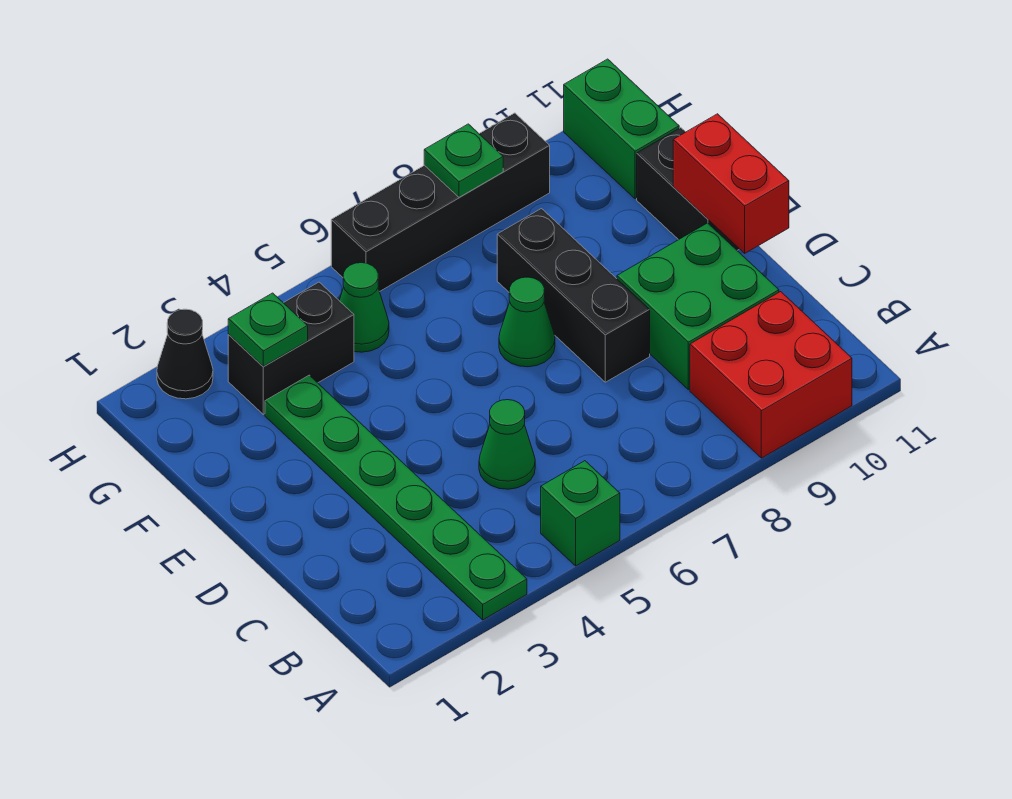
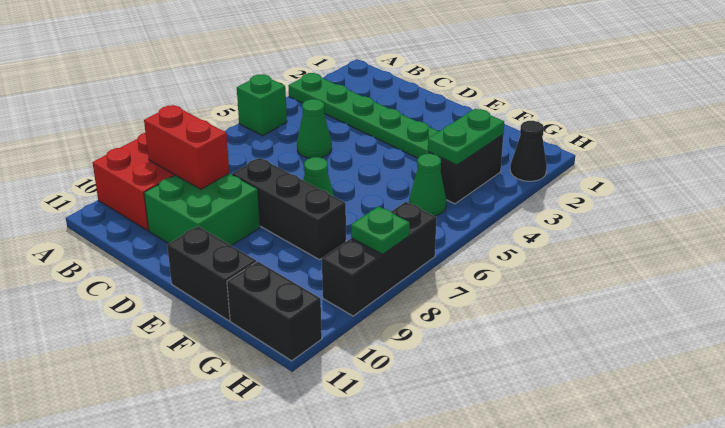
red brick D11:E11 level 2 -> red brick B9:C9 level 2
green plate G3 level 2 -> green plate G3:G4 level 2
green brick G11:H11 level 1 -> black brick G11:H11 level 1
black brick H6:H9 level 1 -> black brick H7:H9 level 1

